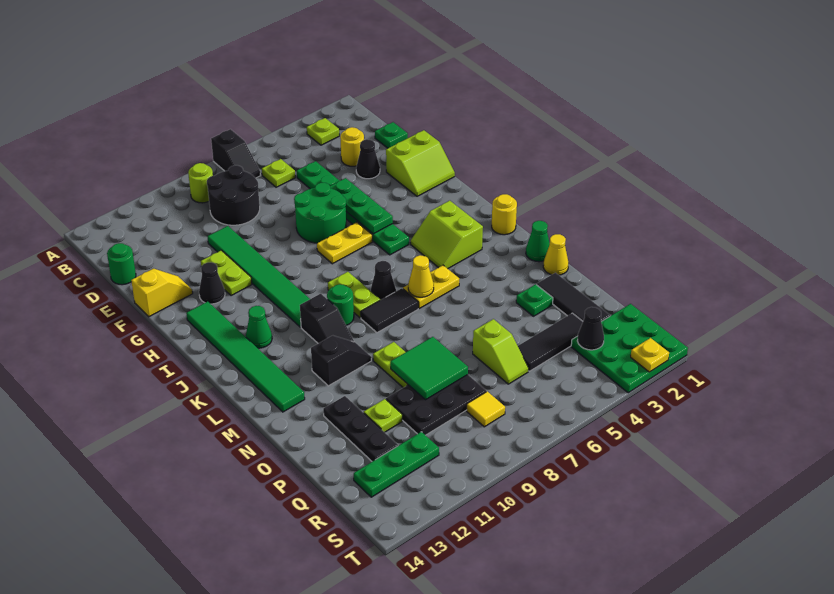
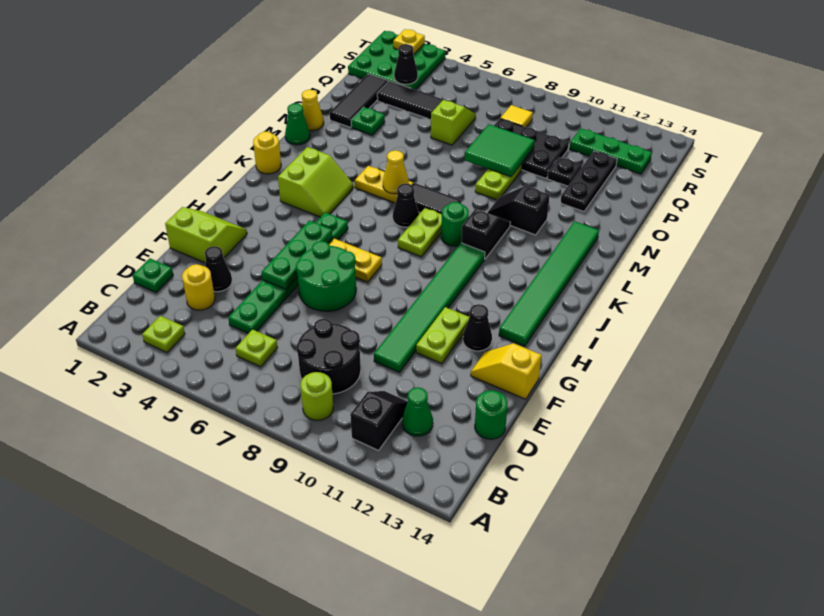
black slope A7:B7 level 1 top A -> black slope B11:C11 level 1 top B
green cone J12 level 1 -> green cone C12 level 1
lime plate P11 level 1 -> black plate P11 level 1

